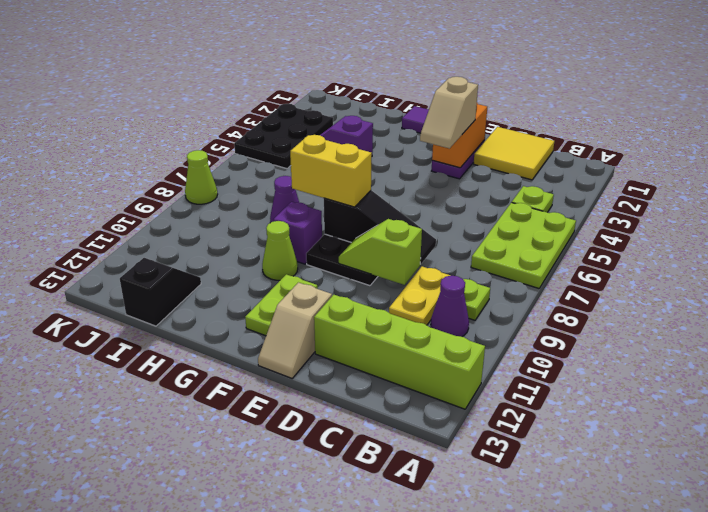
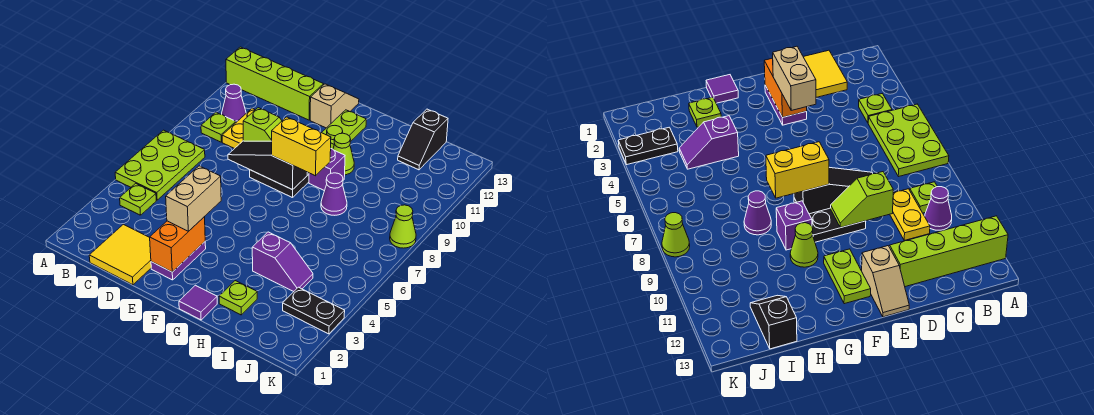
tan slope E3:E4 level 3 top 3 -> tan brick E3:E4 level 3
none -> lime plate H2 level 1
black plate J3:K5 level 1 -> black plate J3:K3 level 1

